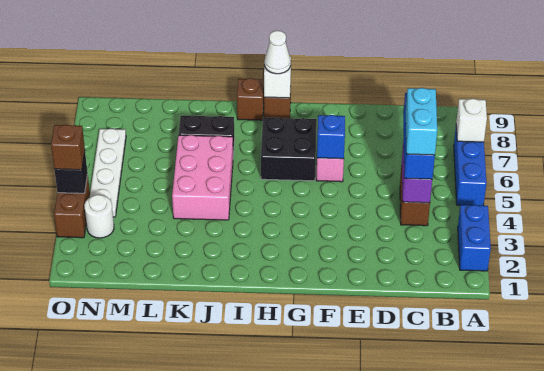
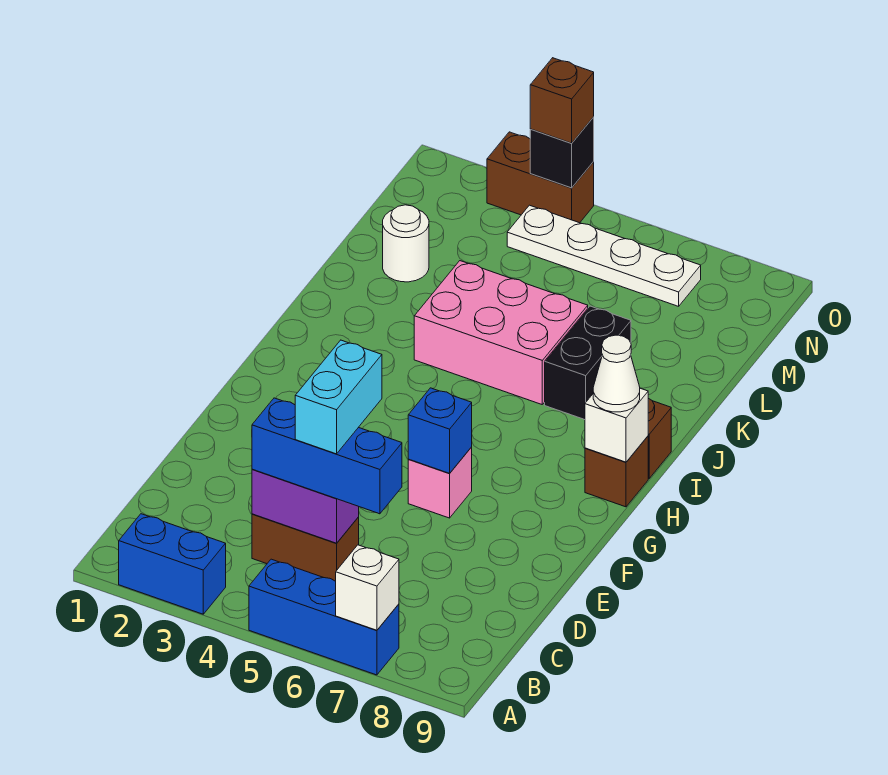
cyan brick C4:C5 level 4 -> cyan brick C5:D5 level 4
black brick G6:H7 level 1 -> none
white round brick N3 level 1 -> white round brick L2 level 1

